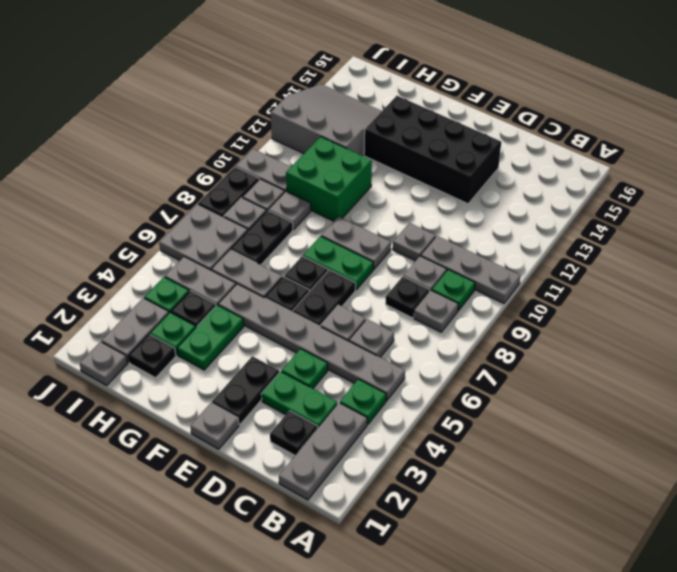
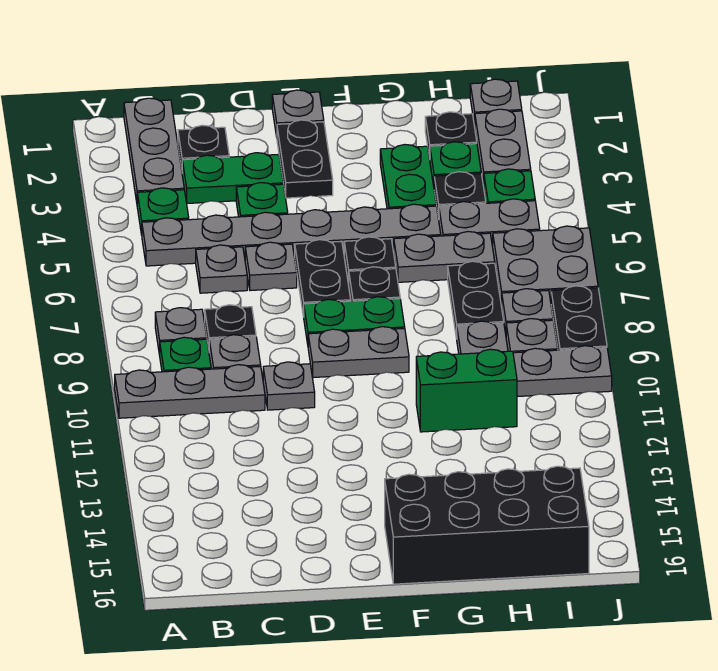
black brick D13:G14 level 1 -> black brick F15:I16 level 1
green brick G10:H11 level 1 -> green brick G11:H11 level 1
grey slope H12:J14 level 1 top 12 -> none

